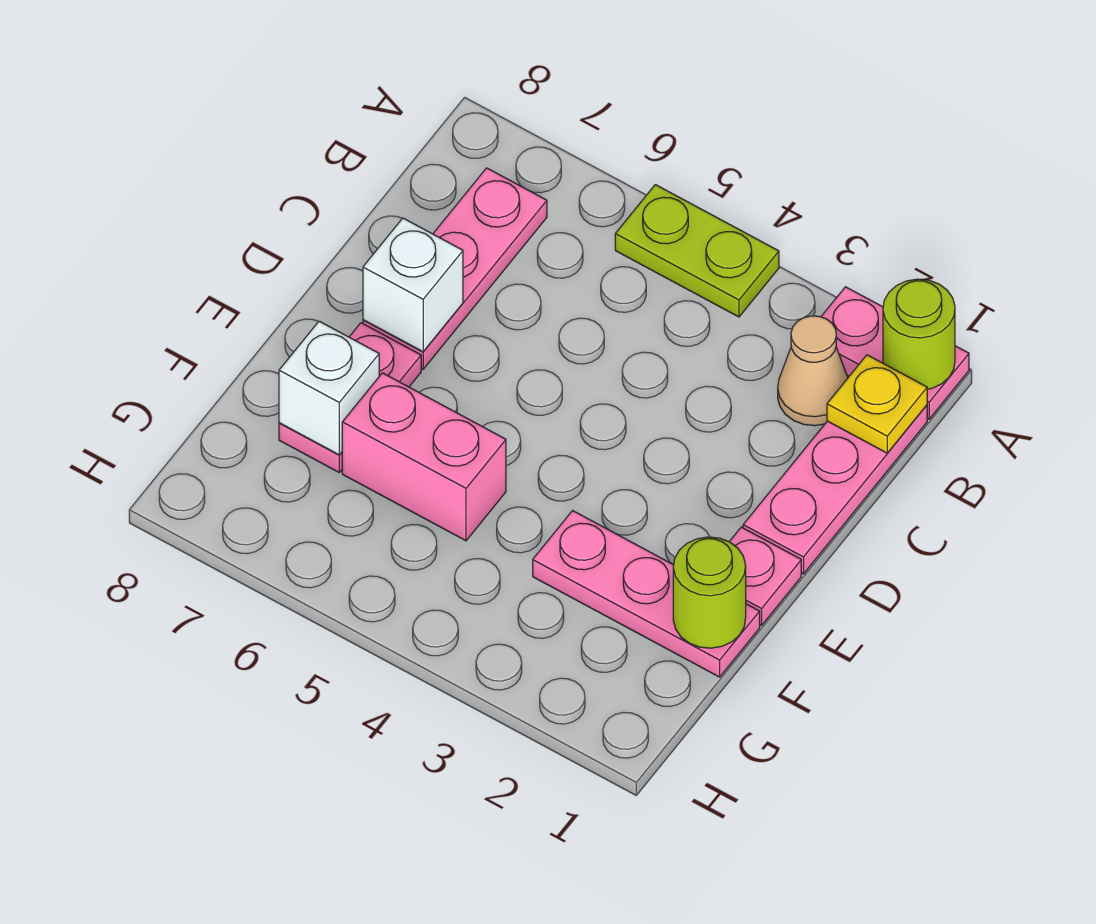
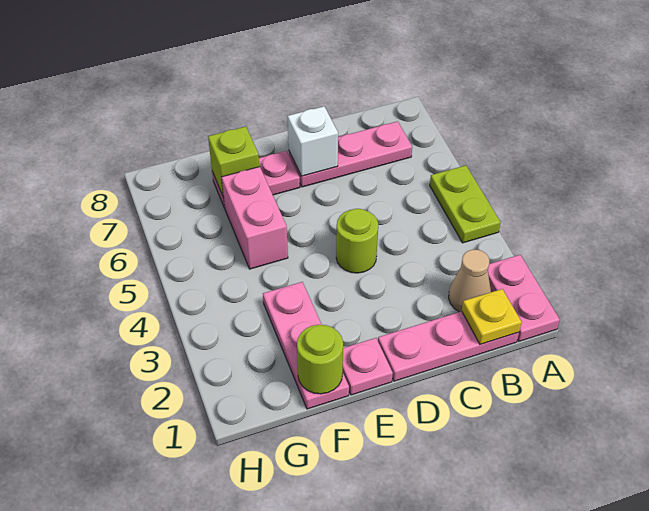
lime round brick A1 level 2 -> lime round brick D4 level 1
white brick F7 level 2 -> lime brick F7 level 2

